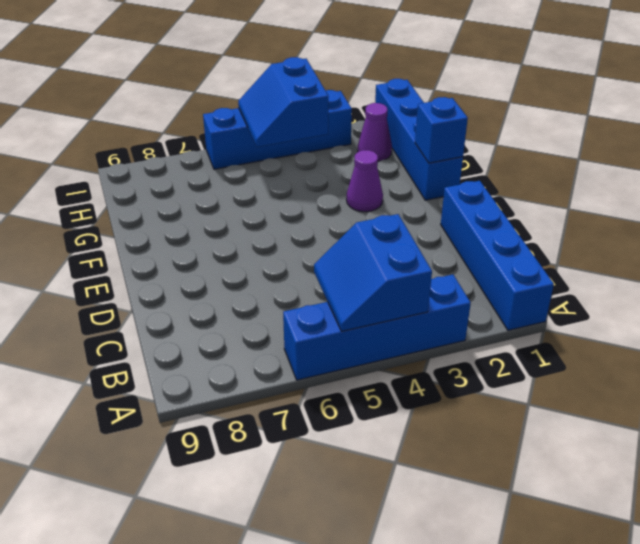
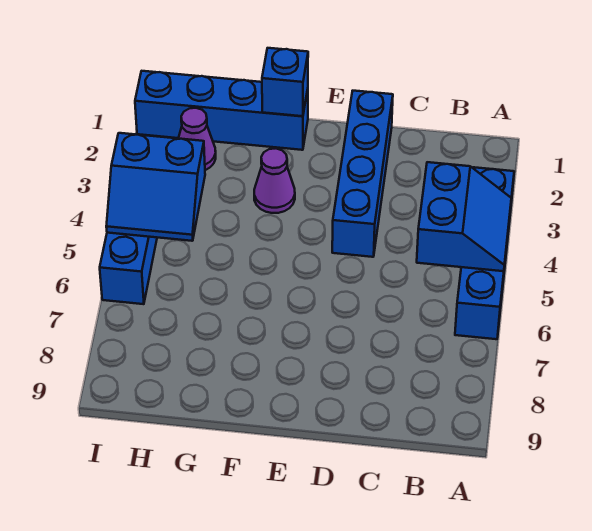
blue brick A1:D1 level 1 -> blue brick D1:D4 level 1
blue slope A4:B5 level 2 top 4 -> blue slope A4:B5 level 2 top B

